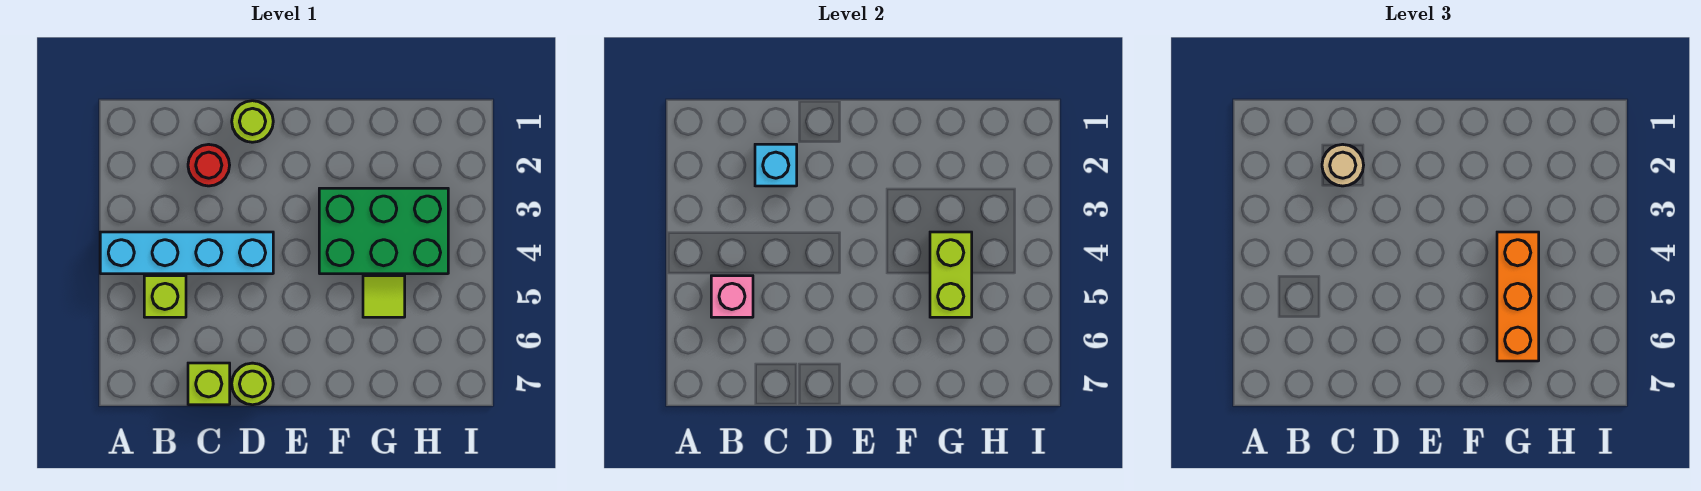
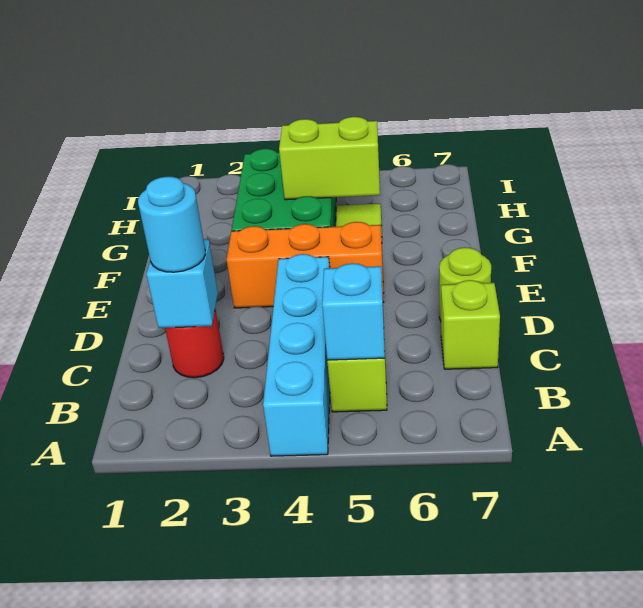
pink brick B5 level 2 -> cyan brick B5 level 2
tan round brick C2 level 3 -> cyan round brick C2 level 3
lime round brick D1 level 1 -> none
orange brick G4:G6 level 3 -> orange brick E3:E5 level 1

